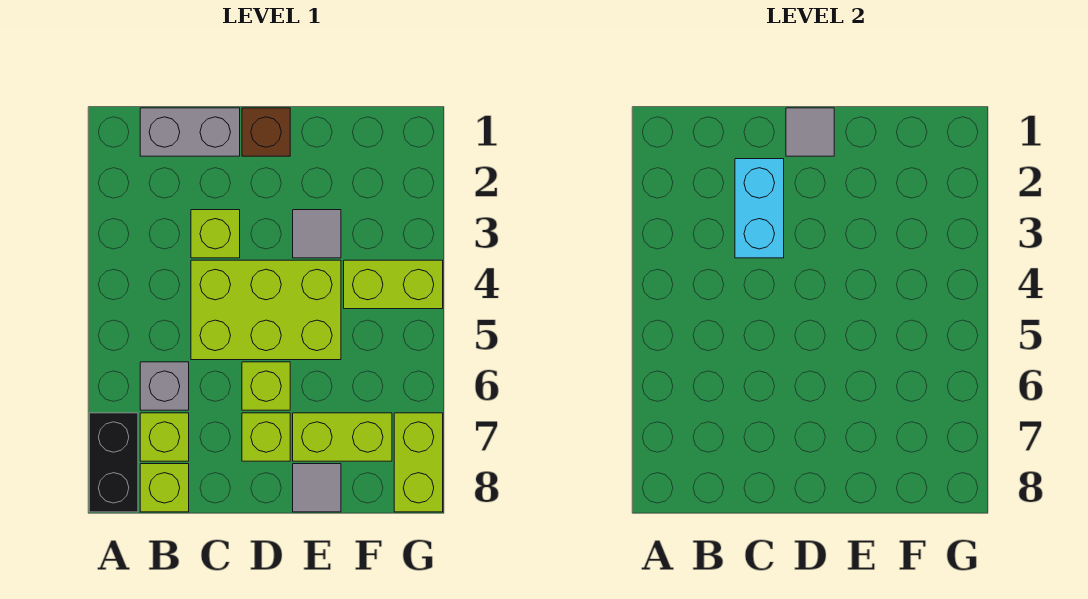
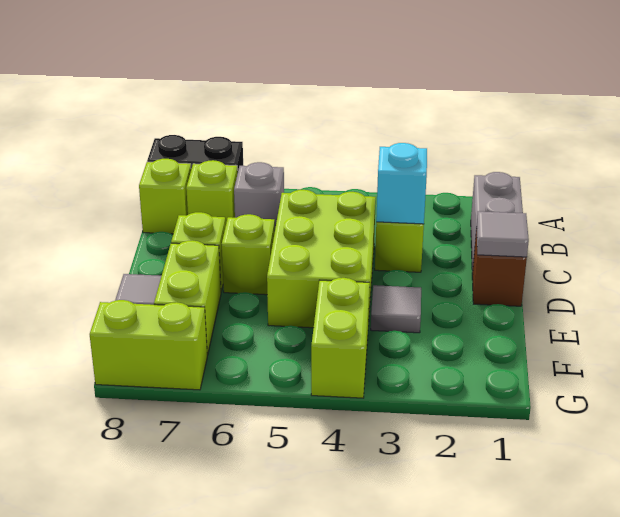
cyan brick C2:C3 level 2 -> cyan brick C3 level 2

